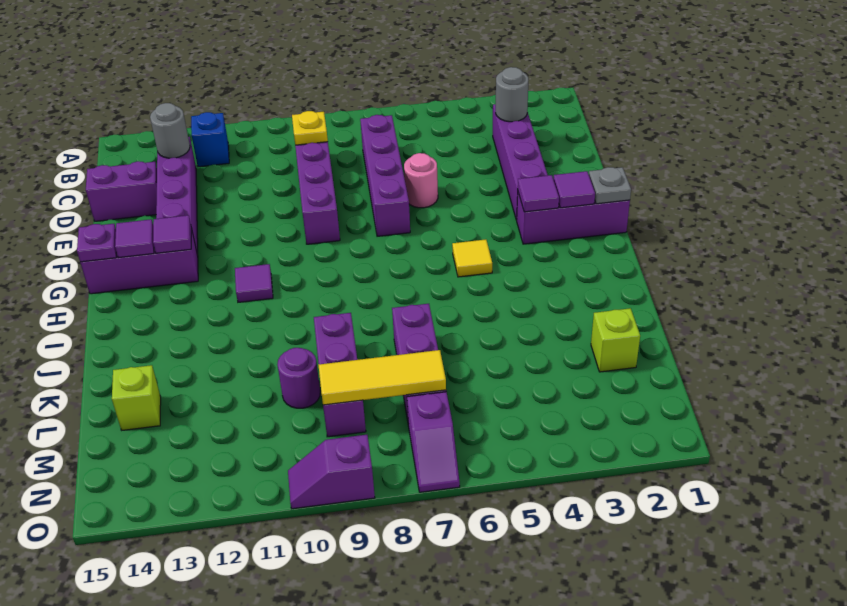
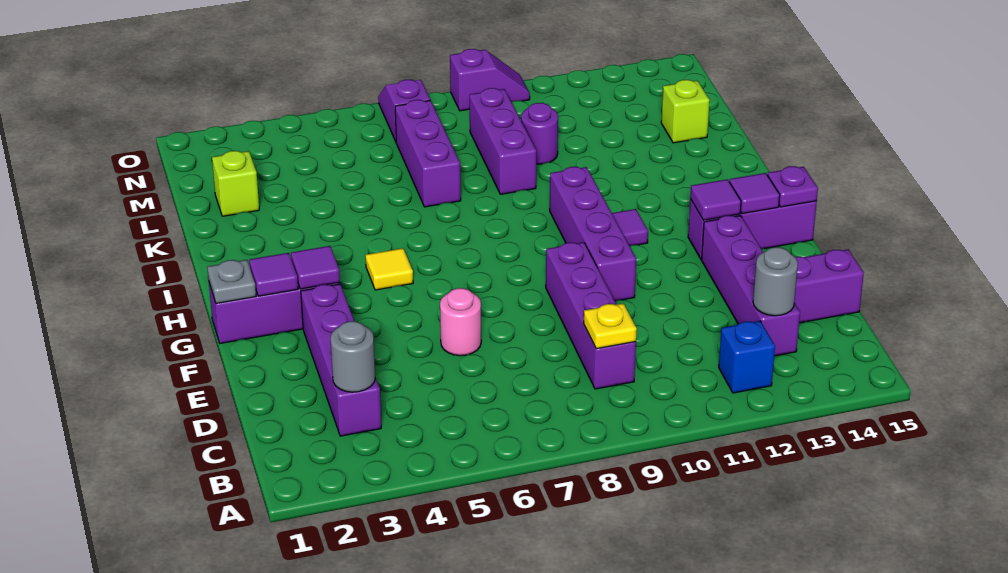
purple brick C7:F7 level 1 -> purple brick F10:I10 level 1
yellow tile M7:M9 level 2 -> none

